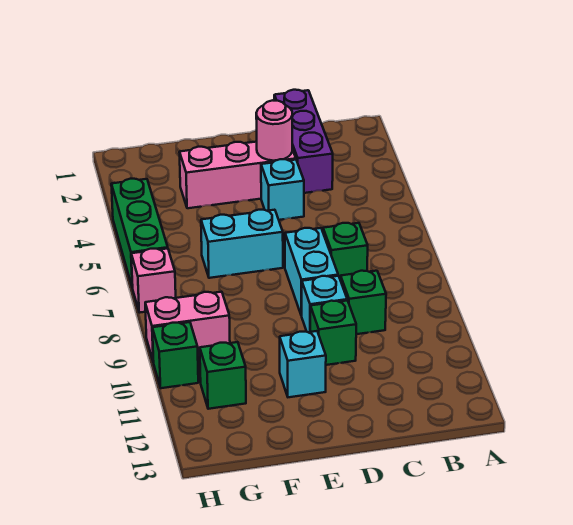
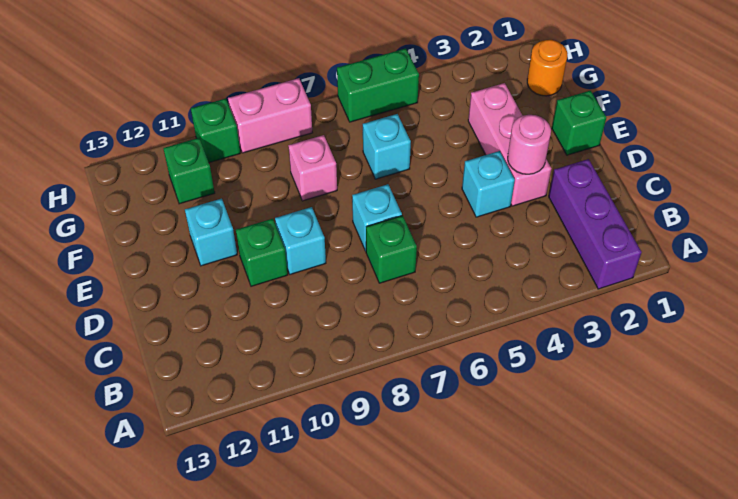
purple brick C1:C3 level 1 -> purple brick A2:C2 level 1
green brick C9 level 1 -> green brick E1 level 1
cyan brick D7:D8 level 1 -> cyan brick D7 level 1
cyan brick E6:F6 level 1 -> cyan brick F6 level 1
none -> orange round brick G1 level 1
pink brick G9:H9 level 1 -> pink brick H8:H9 level 1
green brick H4:H6 level 1 -> green brick H5:H6 level 1
pink brick H7 level 1 -> pink brick F8 level 1

